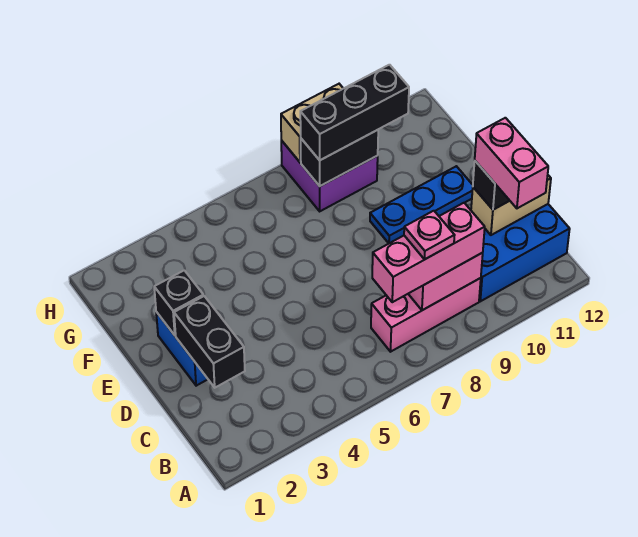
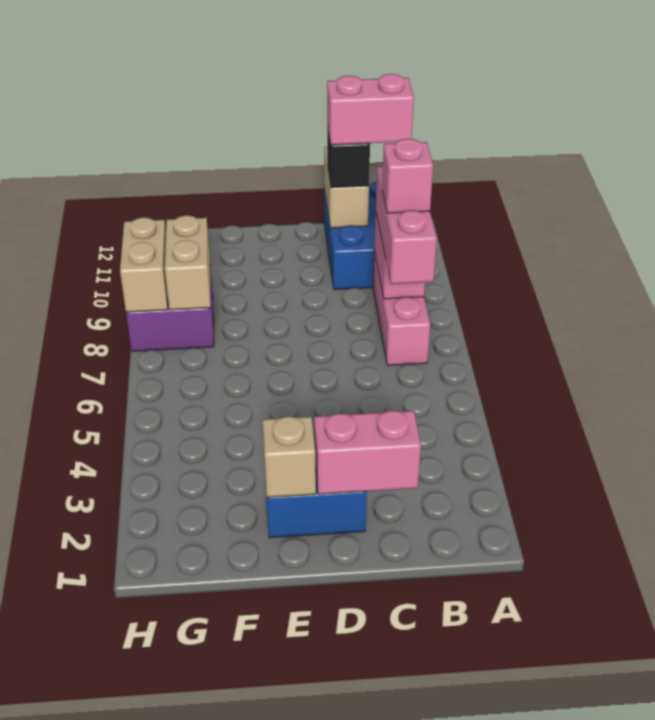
pink plate B8 level 4 -> pink brick B8 level 4
black brick C2:D2 level 2 -> pink brick C2:D2 level 2
black brick E2 level 2 -> tan brick E2 level 2
blue plate E9:E11 level 1 -> none
black brick G8:G9 level 2 -> tan brick G8:G9 level 2
black brick G8:G10 level 3 -> none

